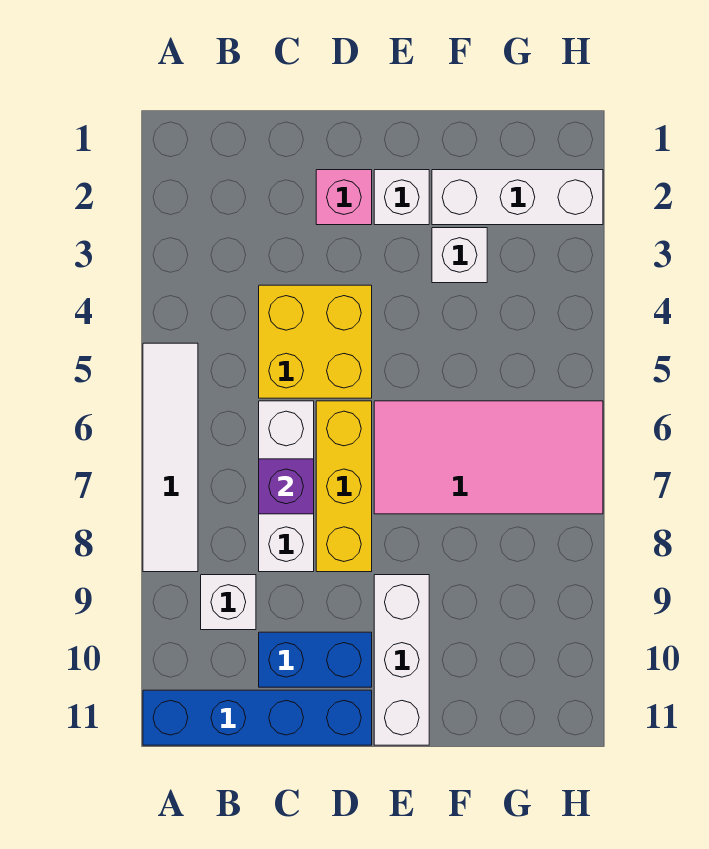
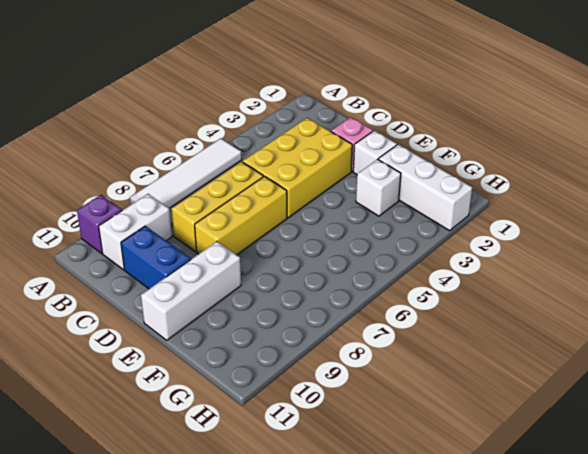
blue brick A11:D11 level 1 -> none
white brick B9 level 1 -> white brick B9:B10 level 1
yellow brick C4:D5 level 1 -> yellow brick C3:D5 level 1
white brick C6:C8 level 1 -> yellow brick C6:C8 level 1
purple brick C7 level 2 -> purple brick A10 level 1
pink tile E6:H7 level 1 -> none

